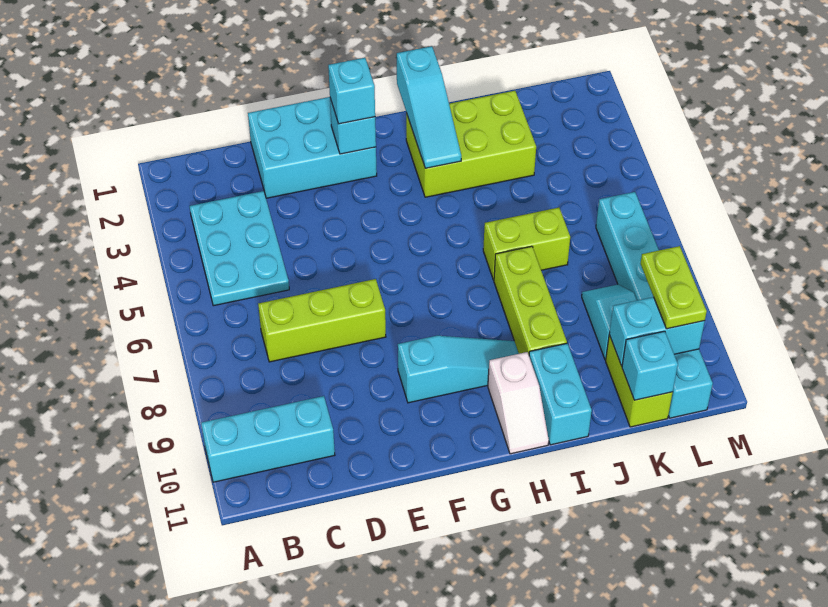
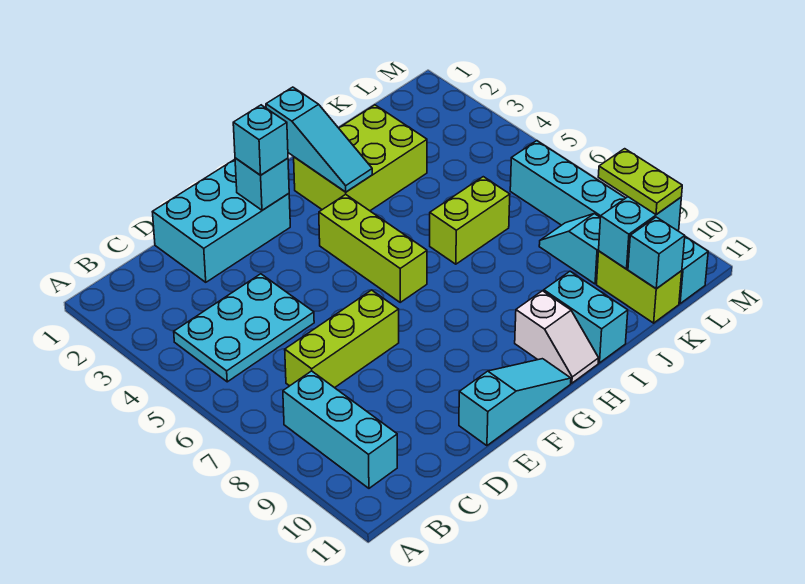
cyan brick A10:C10 level 1 -> cyan brick B8:B10 level 1
cyan plate B3:C5 level 1 -> cyan plate B4:D5 level 1
cyan slope F9:H9 level 1 top F -> cyan slope E11:G11 level 1 top E
lime brick I7:I9 level 1 -> lime brick G4:G6 level 1

